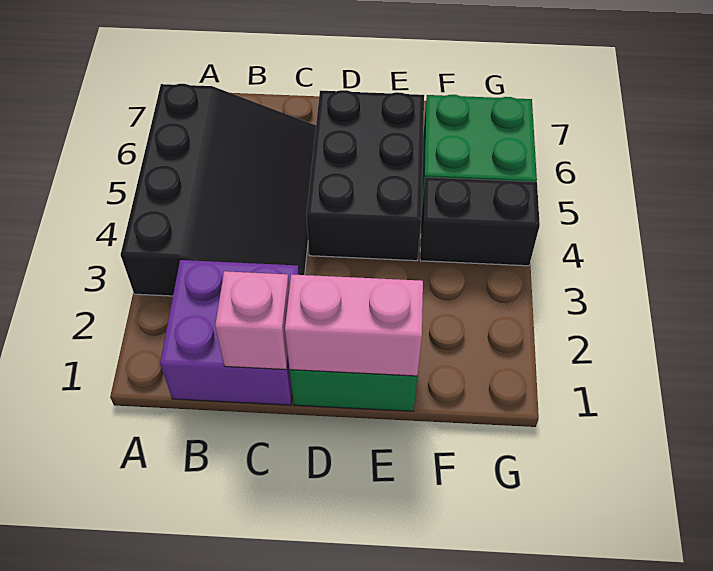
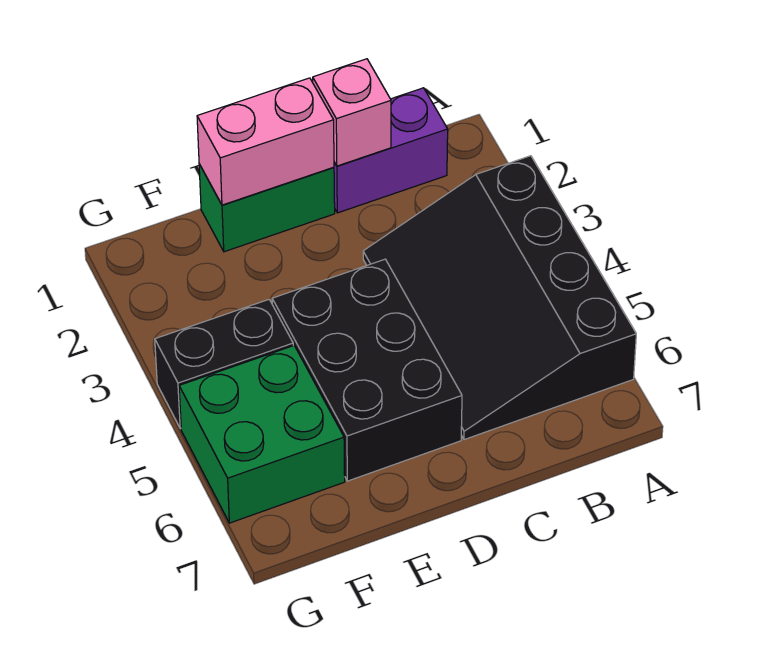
purple brick B1:C2 level 1 -> purple brick B1:C1 level 1

